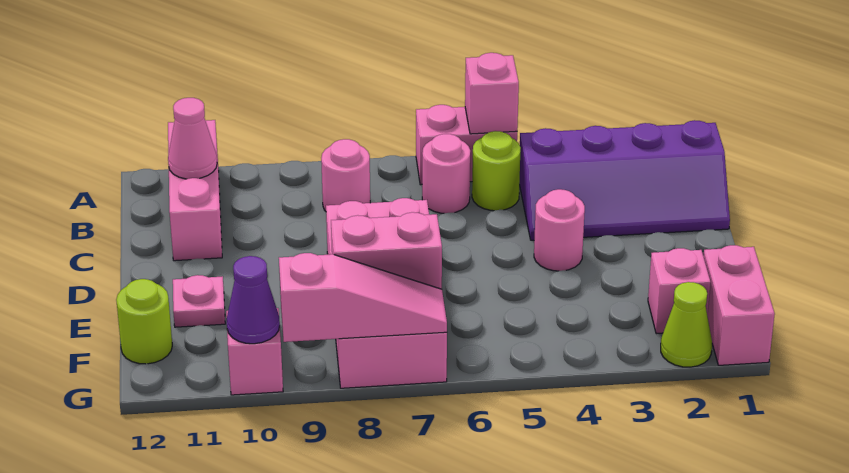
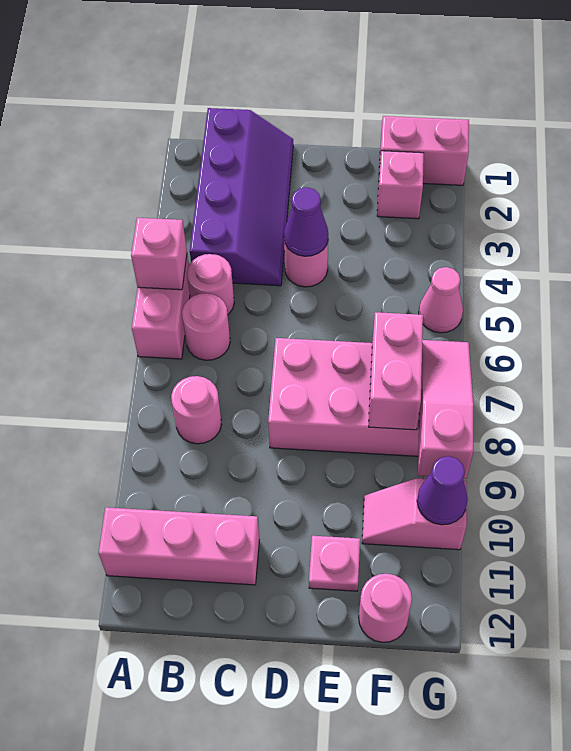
lime round brick B5 level 1 -> pink round brick B5 level 1
pink cone B11 level 2 -> pink cone G5 level 1
none -> purple cone D4 level 2
lime round brick F12 level 1 -> pink round brick F12 level 1
lime cone G2 level 1 -> none

